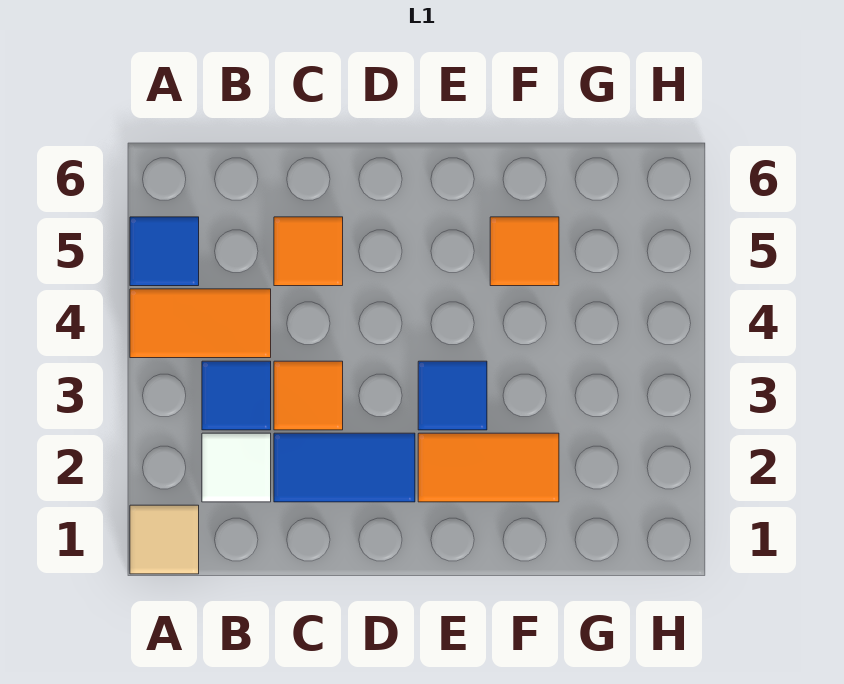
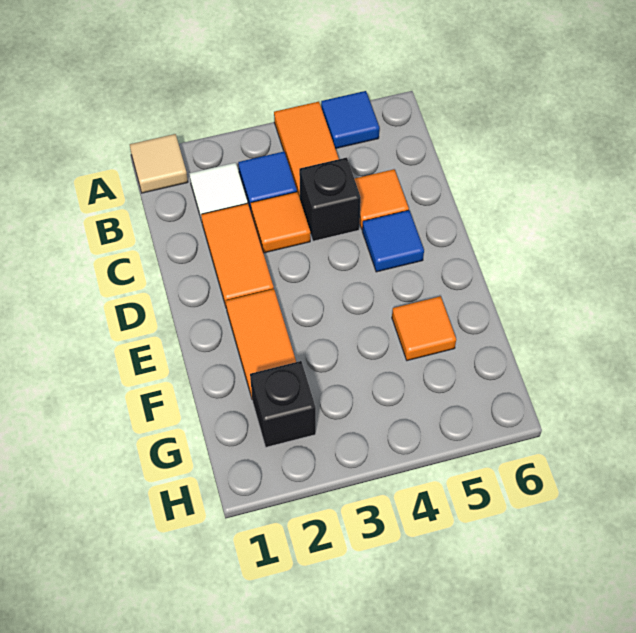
blue tile C2:D2 level 1 -> orange tile C2:D2 level 1
none -> black brick C4 level 1
blue tile E3 level 1 -> blue tile D5 level 1
none -> black brick G2 level 1

